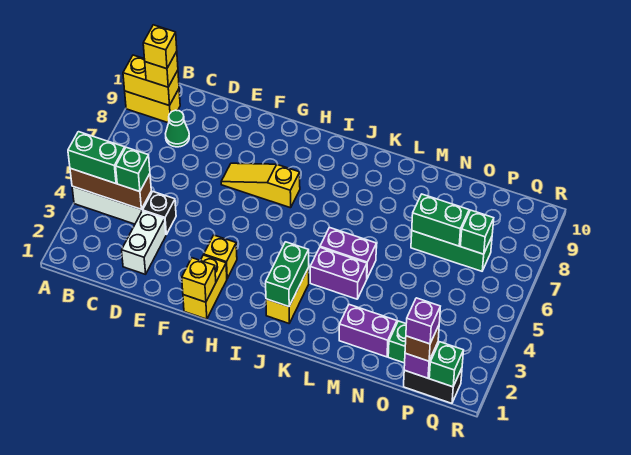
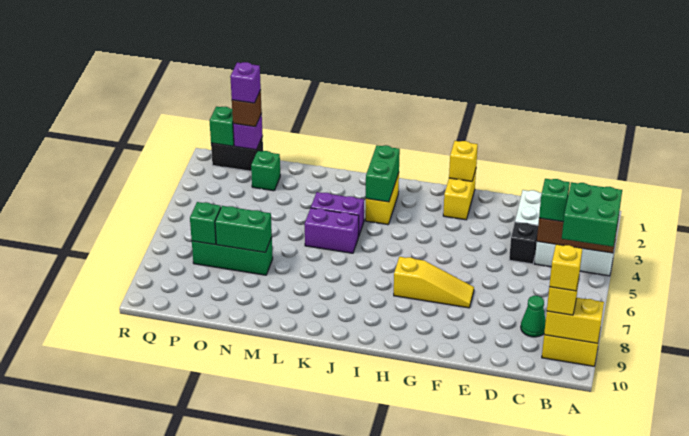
green brick A4:B4 level 3 -> green brick A4:B5 level 3
yellow brick G3 level 1 -> none
purple brick M2:N2 level 1 -> none

